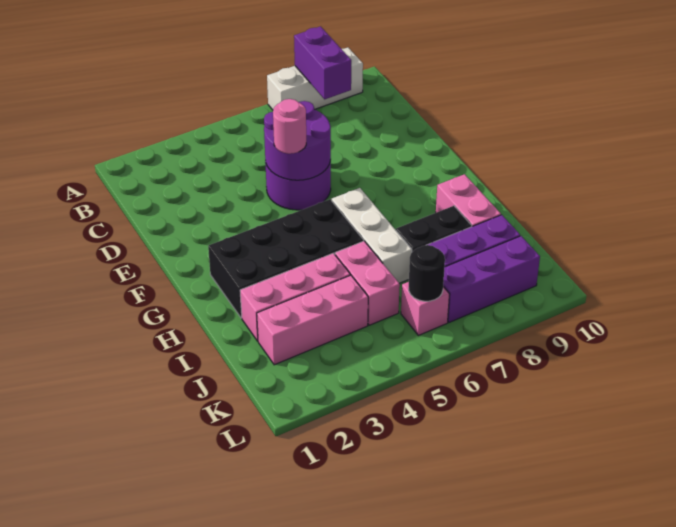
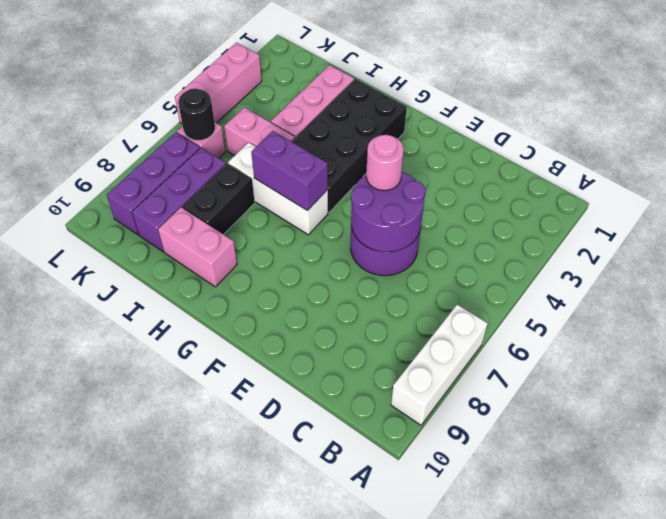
purple brick A8:B8 level 2 -> purple brick G6:H6 level 2
pink brick J2:J4 level 1 -> pink brick L3:L5 level 1

